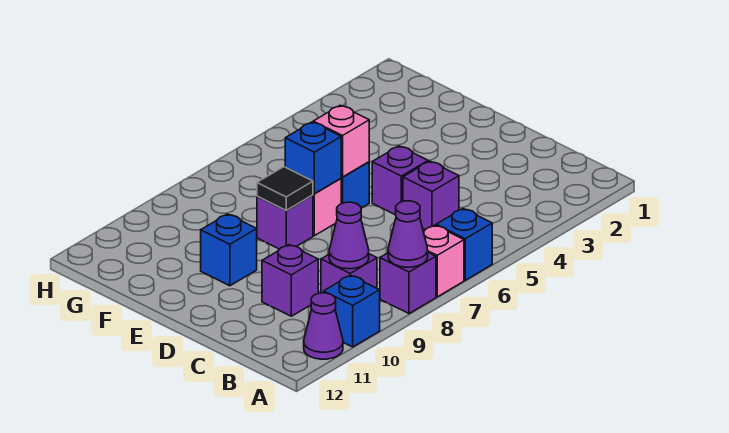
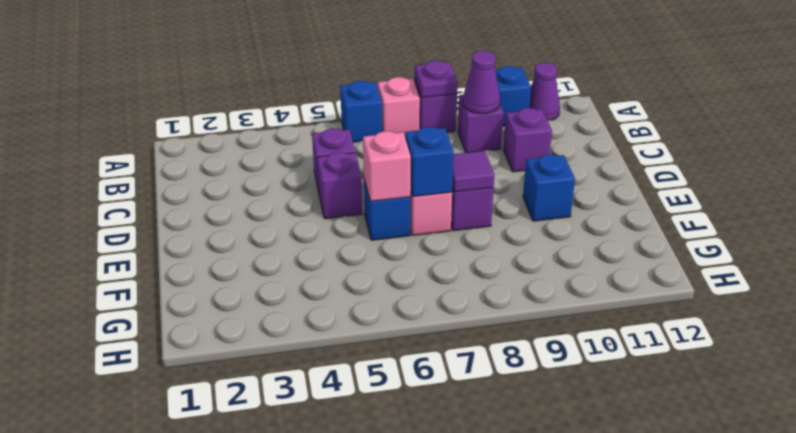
purple cone A8 level 2 -> purple plate A8 level 2
black tile E8 level 2 -> purple tile E8 level 2

